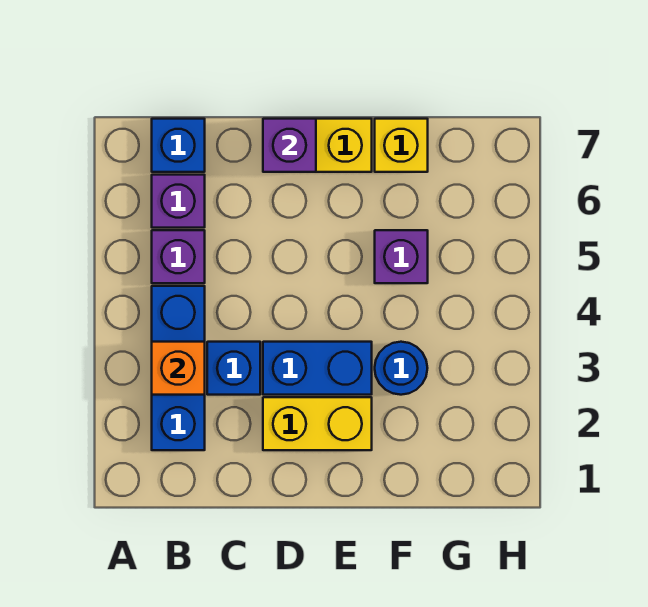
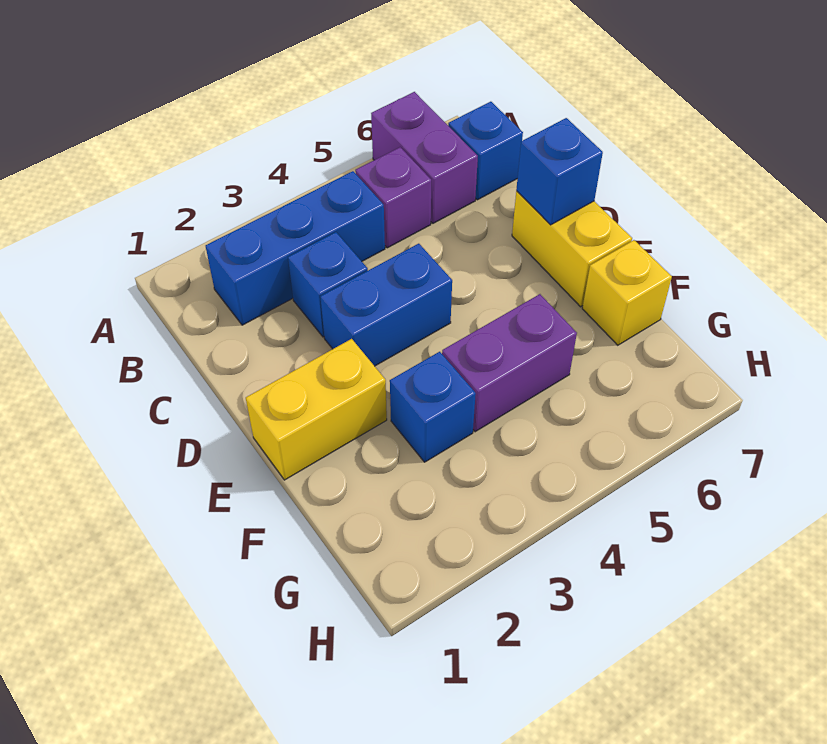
orange brick B3 level 2 -> none
purple brick B6 level 1 -> purple brick A6:B6 level 1
yellow brick D2:E2 level 1 -> yellow brick E1:E2 level 1
blue brick D3:E3 level 1 -> blue brick D3:D4 level 1
purple brick D7 level 2 -> blue brick D7 level 2
blue round brick F3 level 1 -> blue brick F3 level 1
purple brick F5 level 1 -> purple brick F4:F5 level 1

